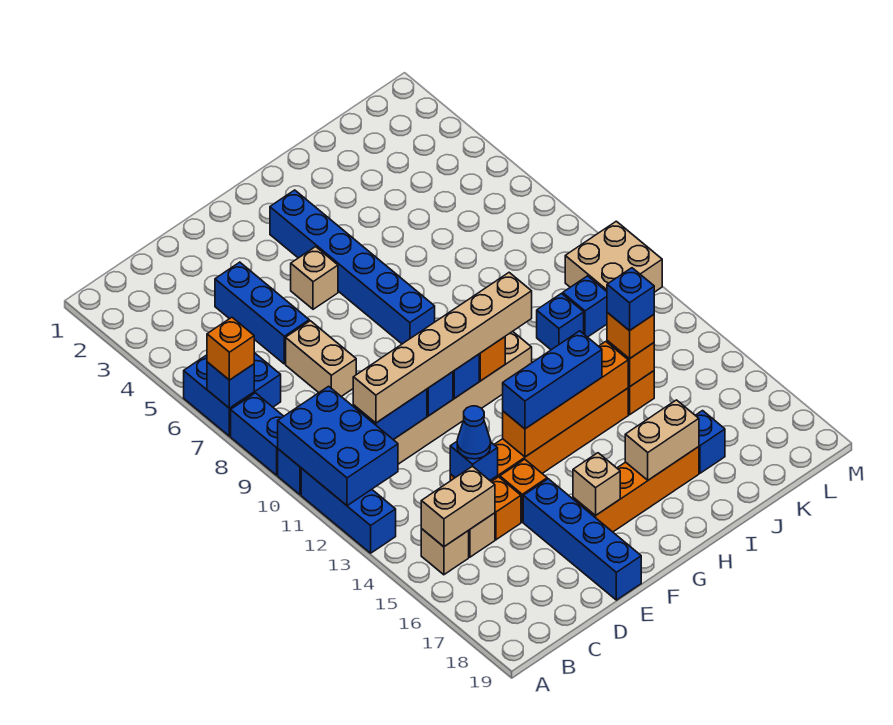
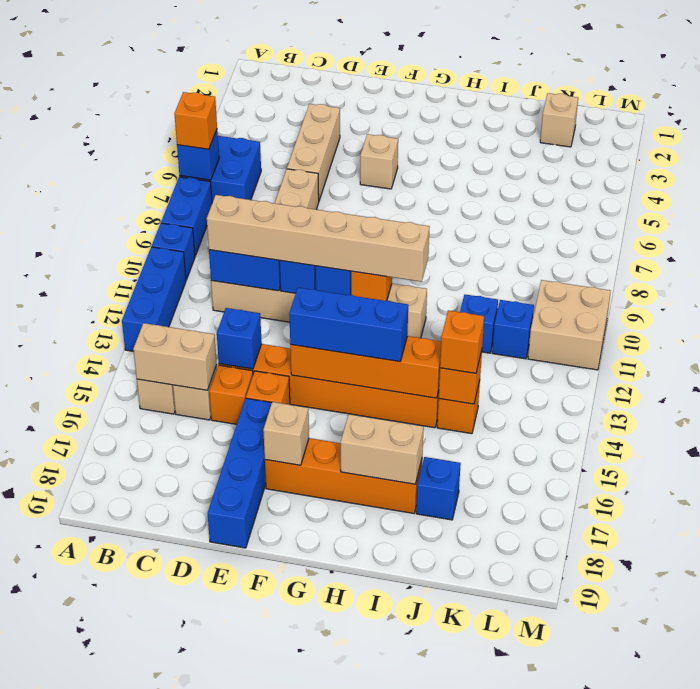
blue brick A10:B12 level 2 -> none
blue brick D4:D6 level 1 -> tan brick D4:D6 level 1
blue cone D14 level 3 -> none
blue brick G3:G8 level 1 -> none
blue brick J14 level 4 -> none
none -> tan brick K2 level 1

